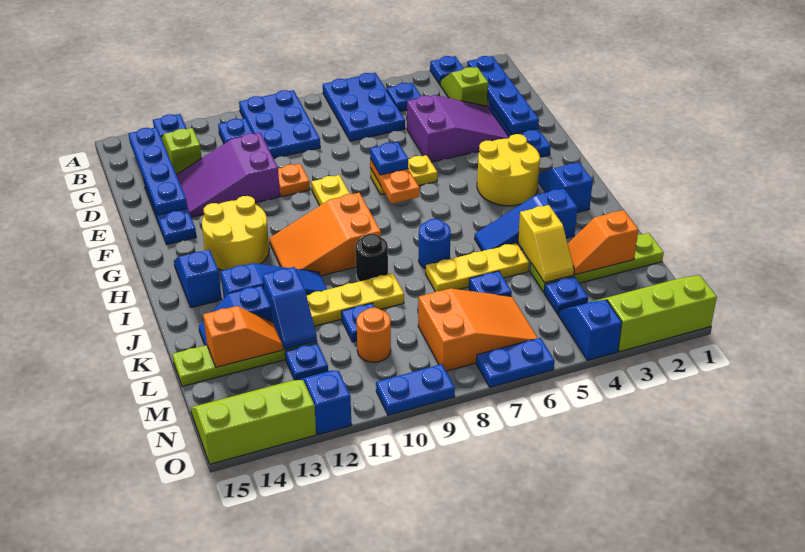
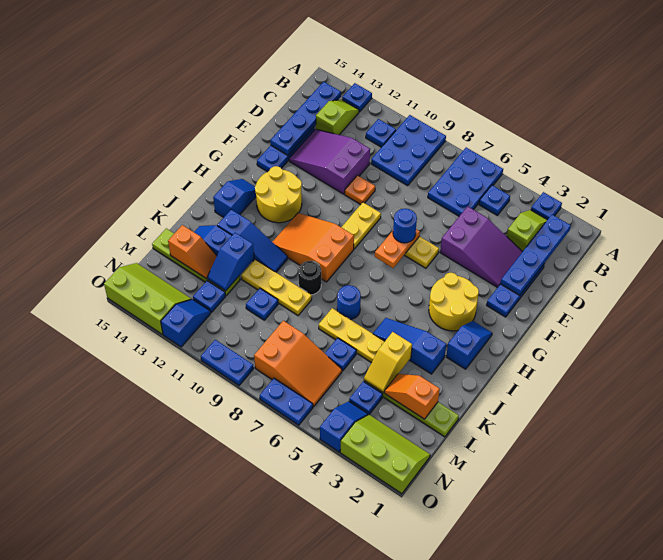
blue plate F7 level 3 -> blue round brick F7 level 3
orange round brick M10 level 1 -> none

